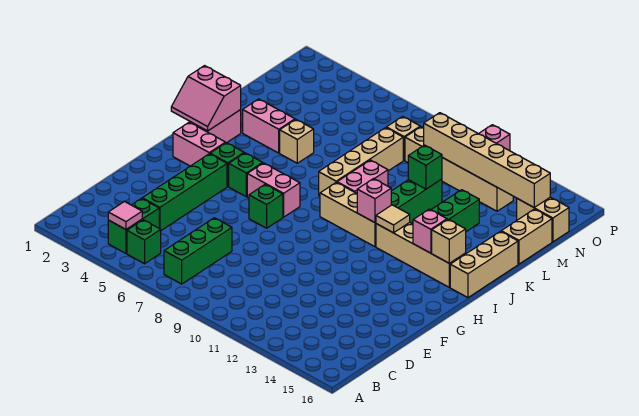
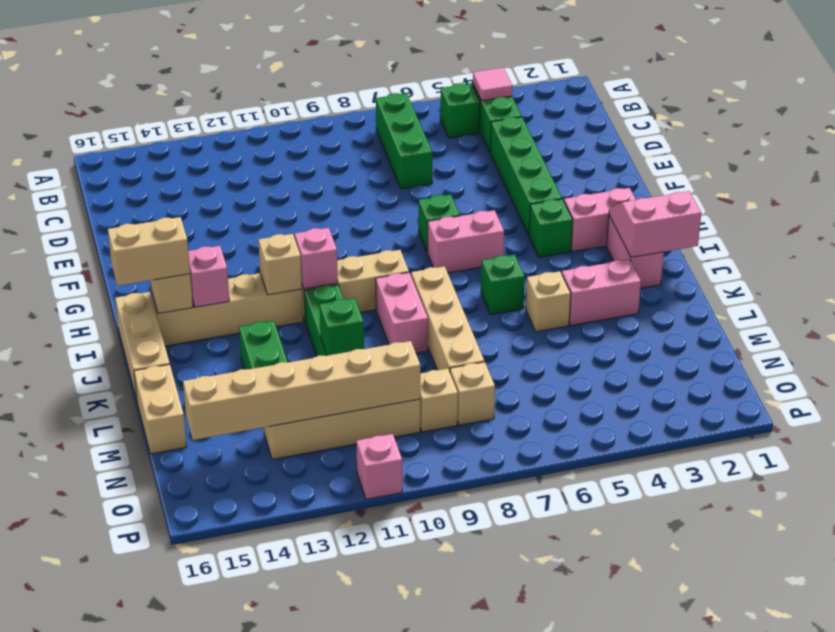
green brick H5 level 1 -> green brick J6 level 1
tan tile I12 level 2 -> tan brick I12 level 2
tan brick N15:N16 level 1 -> tan brick I15:I16 level 3

